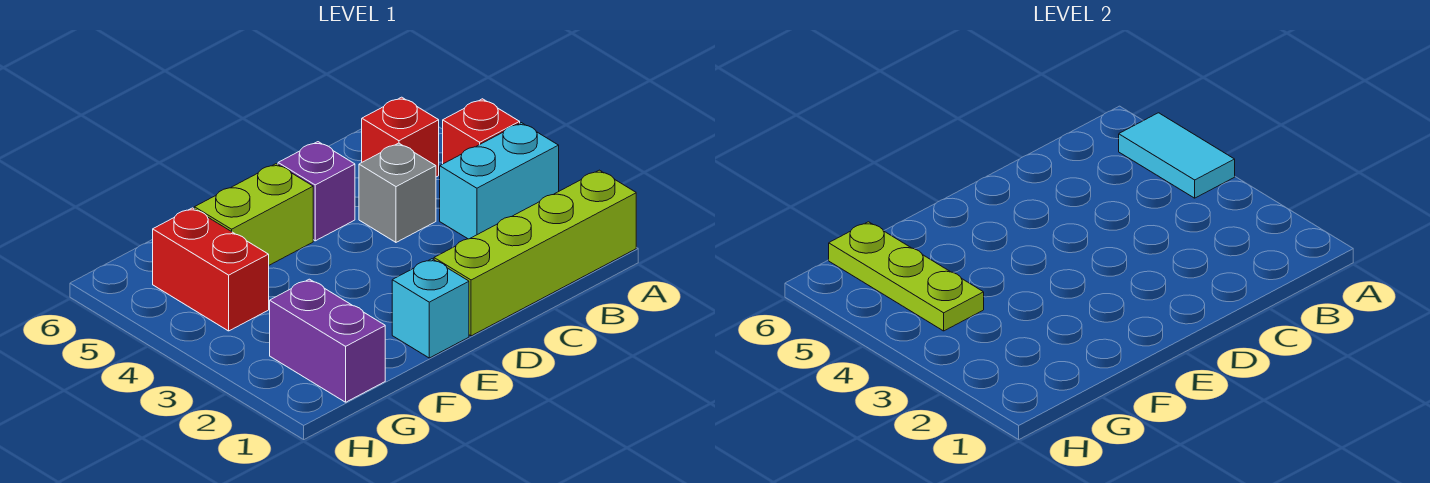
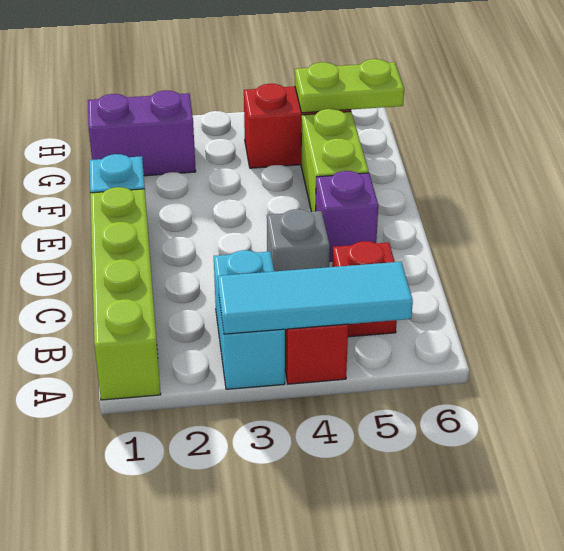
cyan tile A4:A5 level 2 -> cyan tile A3:A5 level 2
lime plate G4:G6 level 2 -> lime plate G5:G6 level 2

